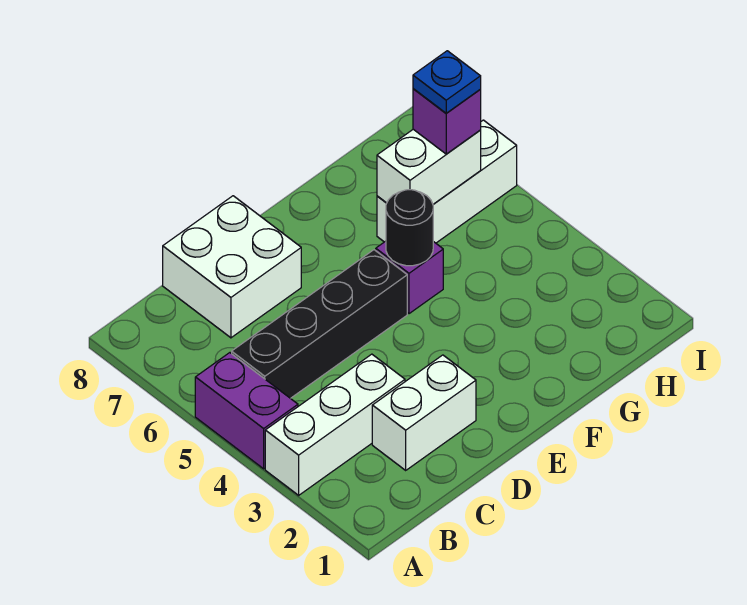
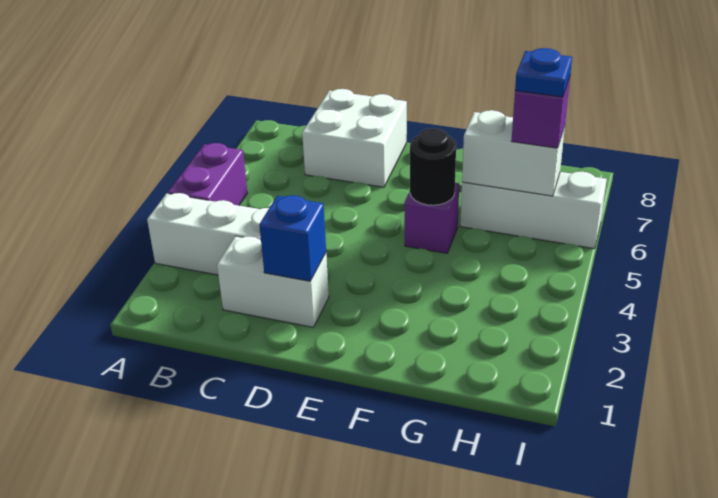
black brick B5:E5 level 1 -> none
none -> blue brick D2 level 2

